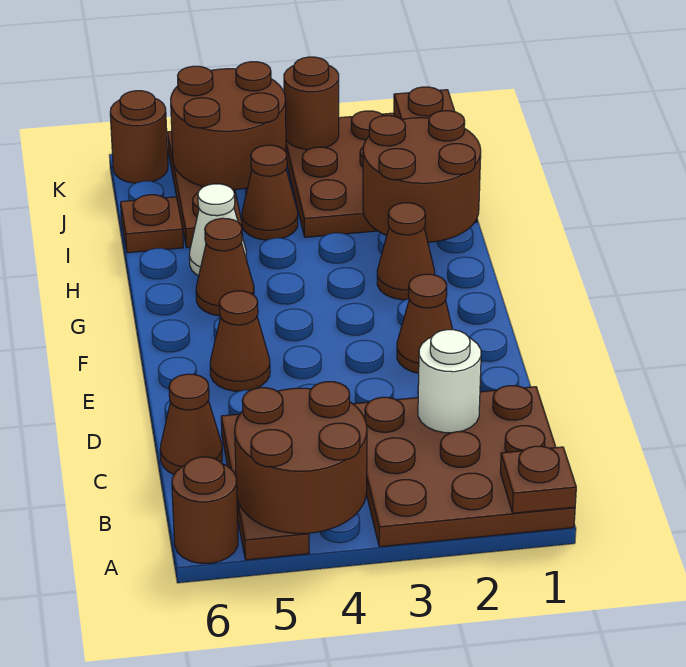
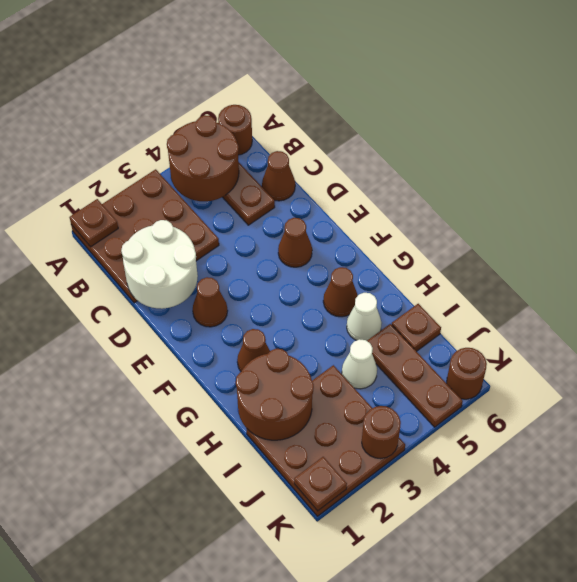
white round brick C2 level 2 -> white round brick C1:D2 level 2
brown cone I4 level 1 -> white cone I4 level 1
brown round brick J4:K5 level 2 -> none

